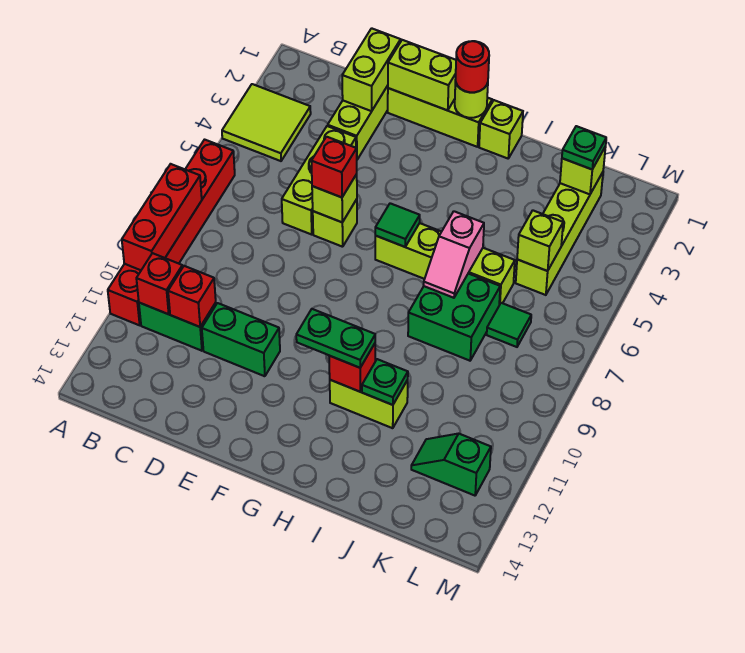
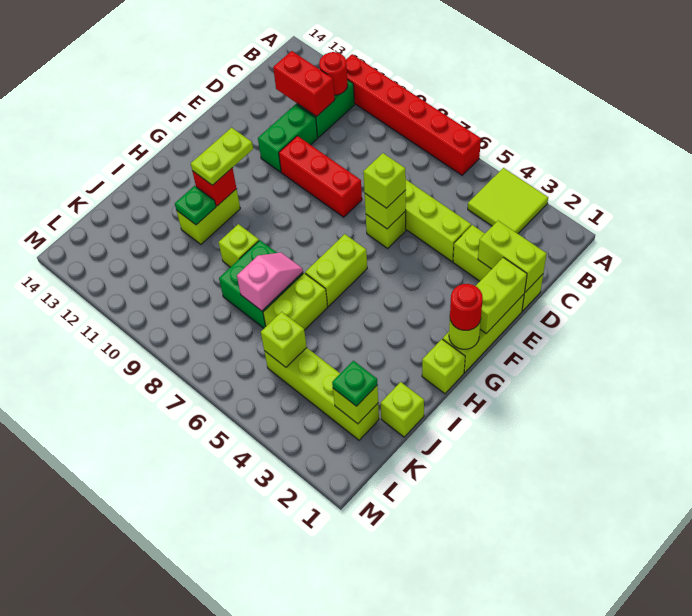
red brick A8:A10 level 2 -> red brick E8:E10 level 1
red brick B11 level 2 -> red round brick B11 level 2
red brick C11 level 2 -> red brick C11:C12 level 2
red brick E6 level 3 -> lime brick E6 level 3
green tile G6 level 2 -> none
green plate G11:H11 level 3 -> lime plate G11:H11 level 3
pink slope I6:I7 level 2 top 6 -> pink slope I7:J7 level 2 top J
none -> lime brick I9 level 1
none -> lime brick J1 level 1
green tile K7 level 1 -> none
green slope K12:L12 level 1 top L -> none

